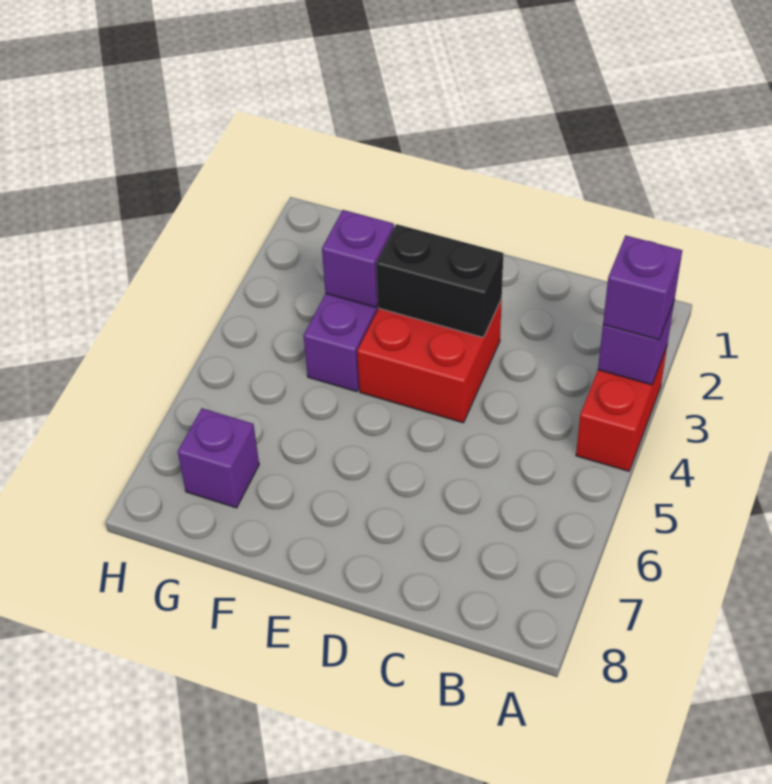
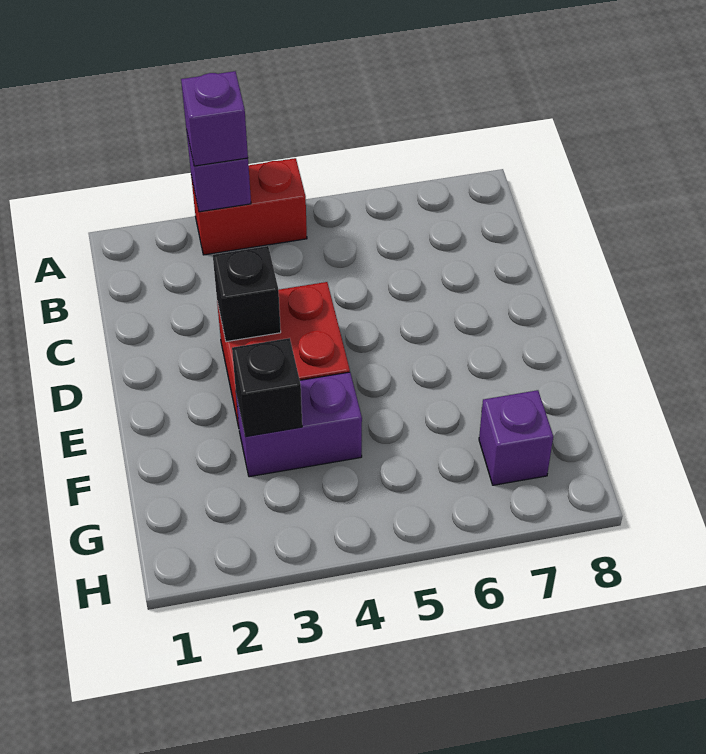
black brick D3:E3 level 2 -> black brick D3 level 2
purple brick F3 level 2 -> black brick F3 level 2

